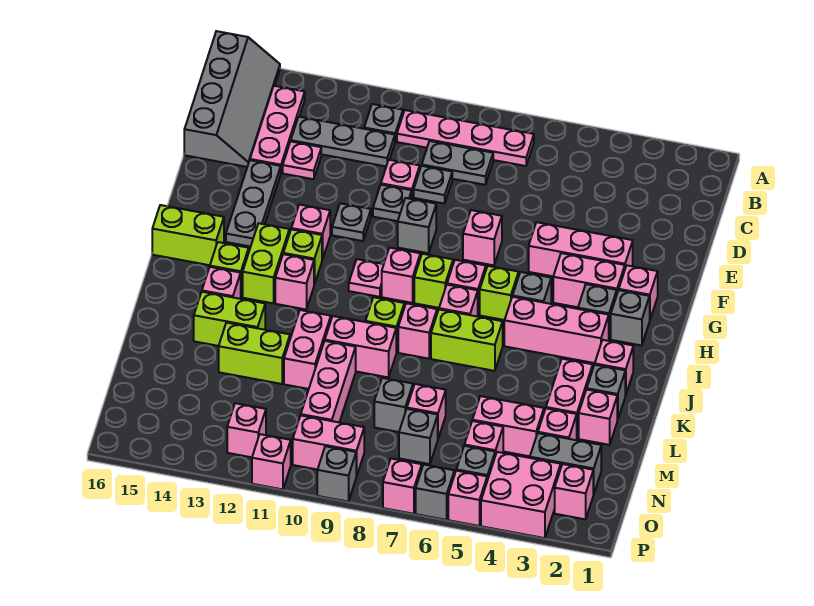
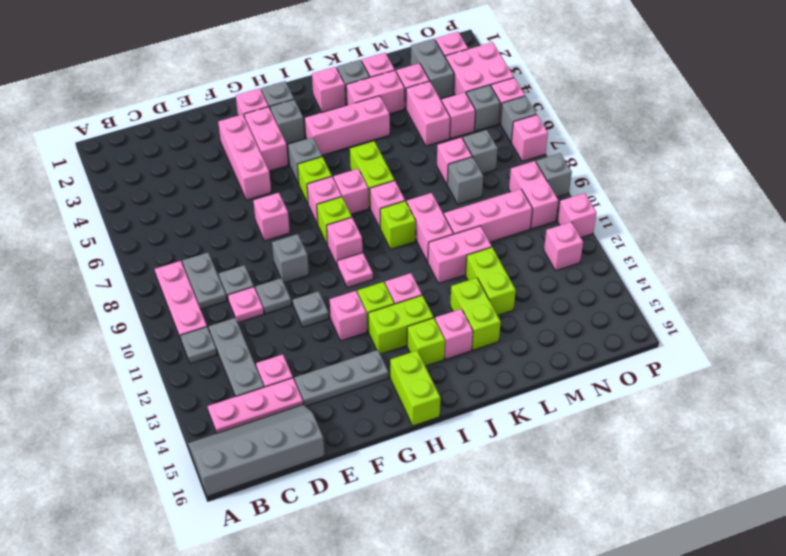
pink plate B7:B10 level 1 -> pink plate B8:B10 level 1
pink brick I3:I5 level 1 -> pink brick I4:K4 level 1

